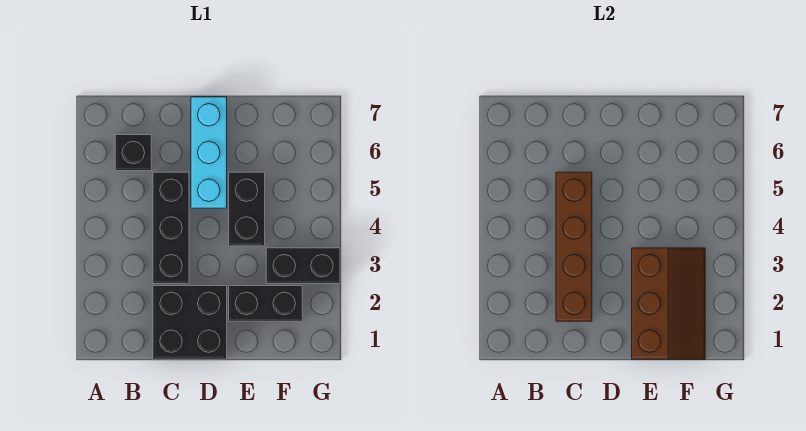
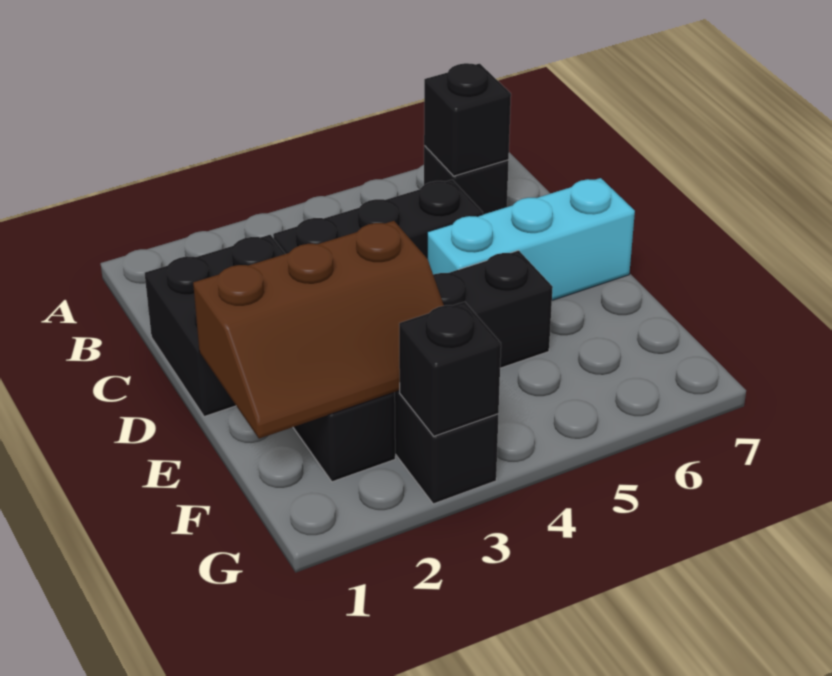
none -> black brick B6 level 2
brown brick C2:C5 level 2 -> none
none -> black brick G3 level 2

